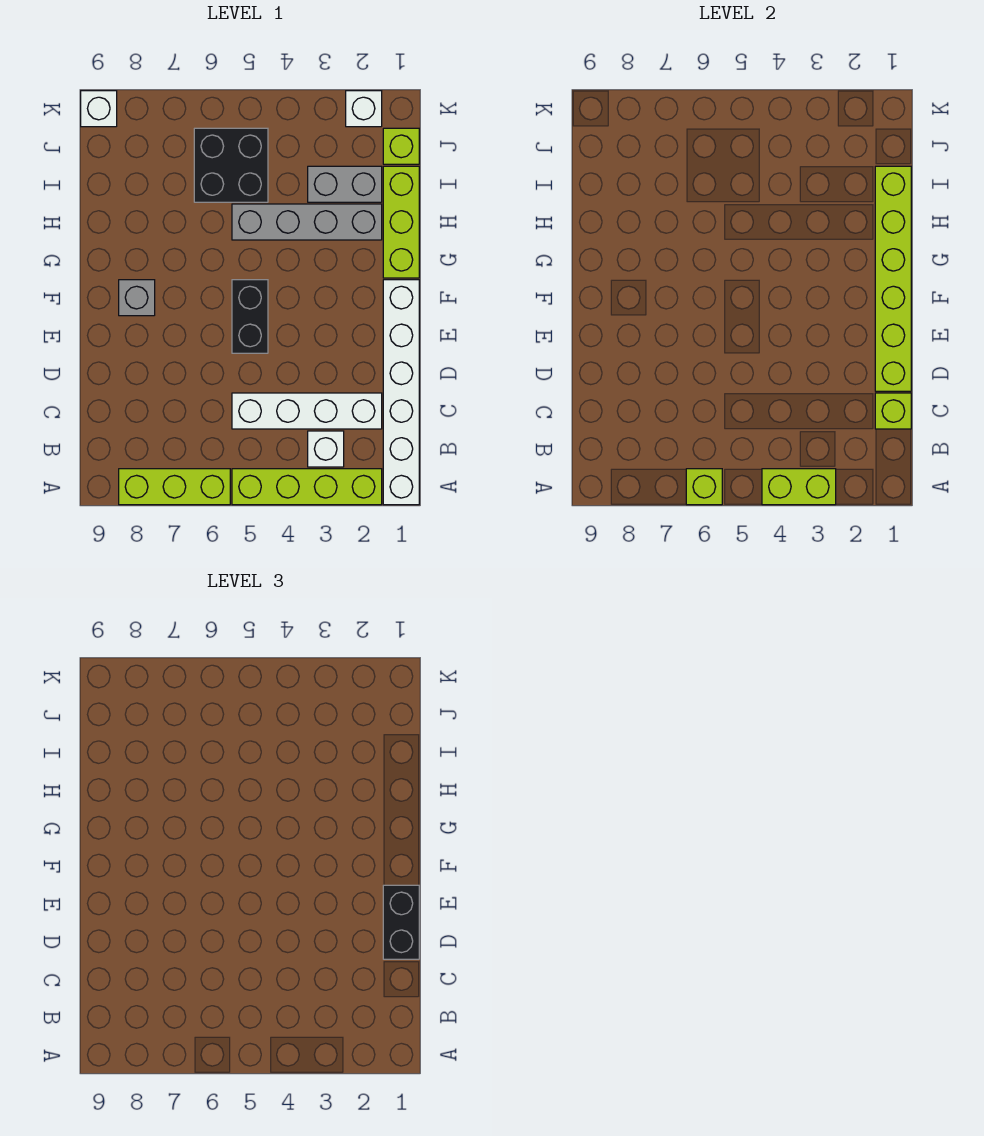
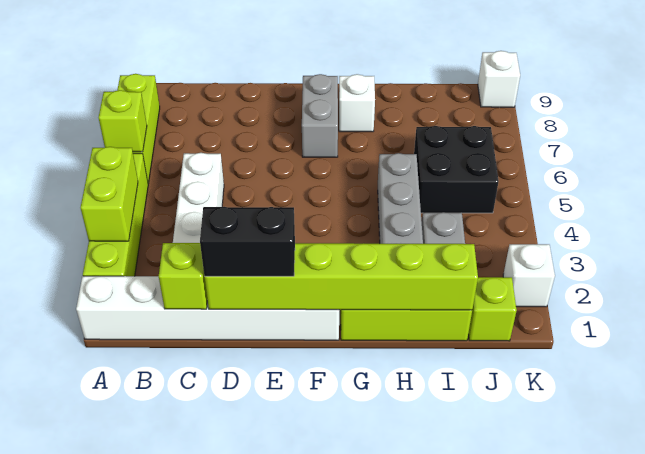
white brick B3 level 1 -> white brick G8 level 1
black brick E5:F5 level 1 -> none
grey brick F8 level 1 -> grey brick F7:F8 level 1

